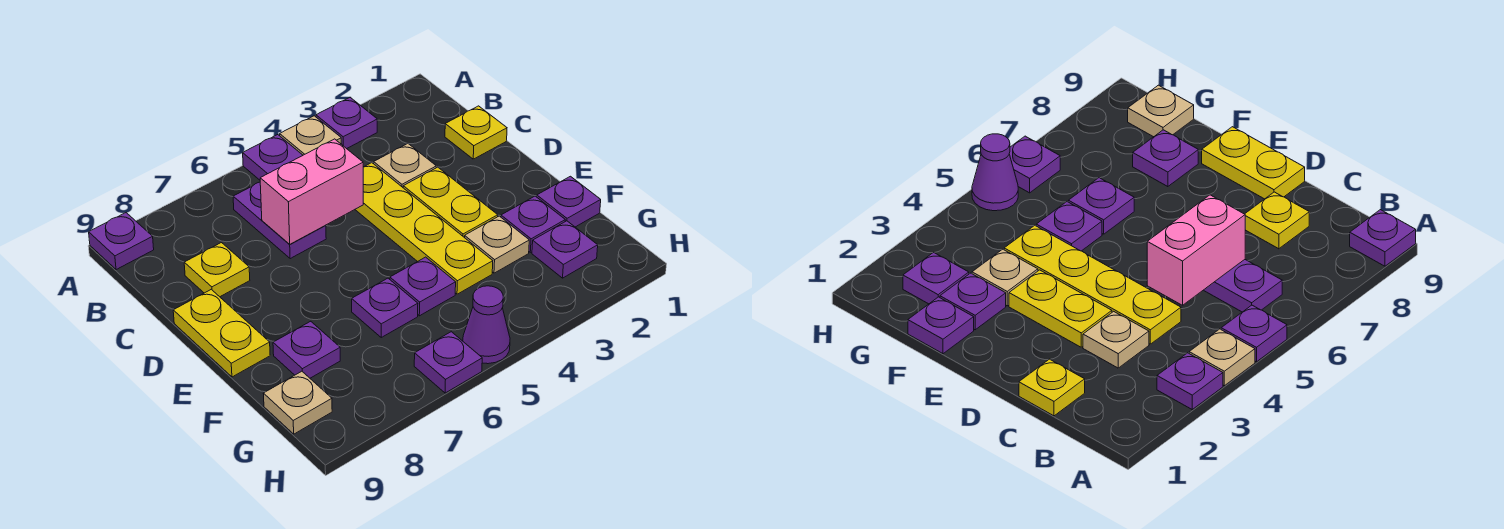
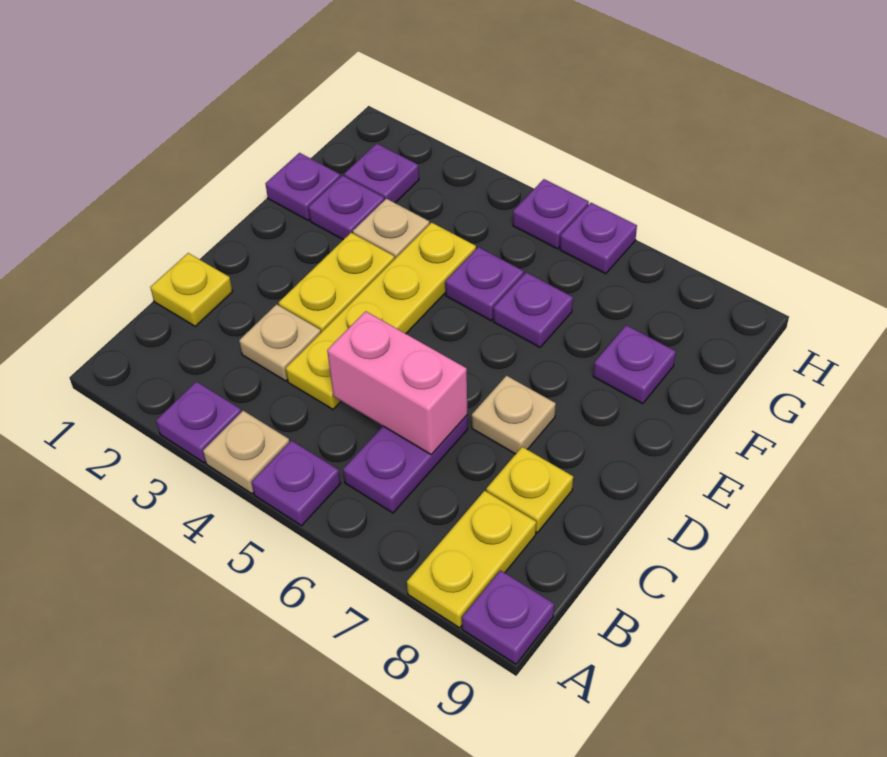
yellow plate D9:E9 level 1 -> yellow plate A8:B8 level 1
tan plate G9 level 1 -> tan plate D7 level 1
purple cone H5 level 1 -> purple plate H5 level 1

